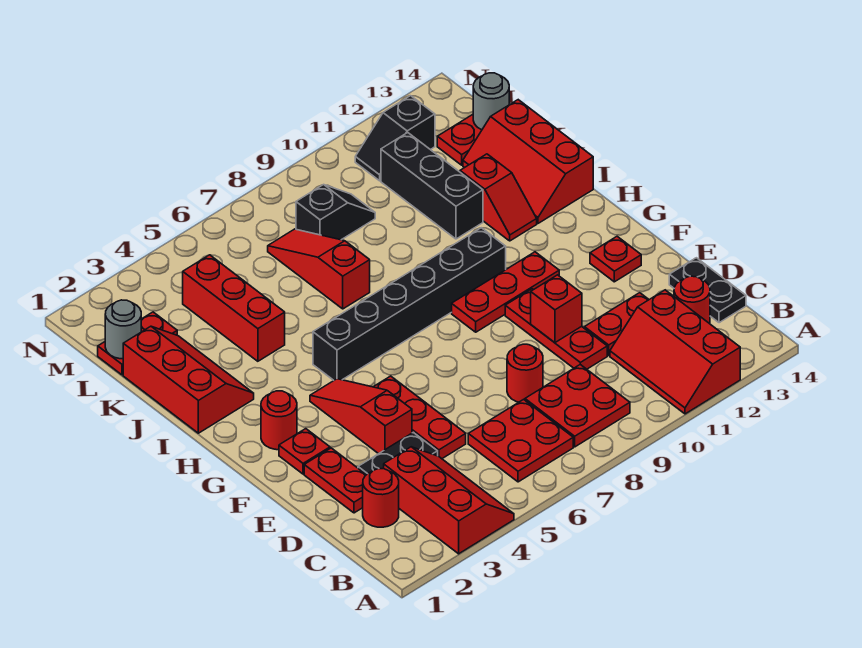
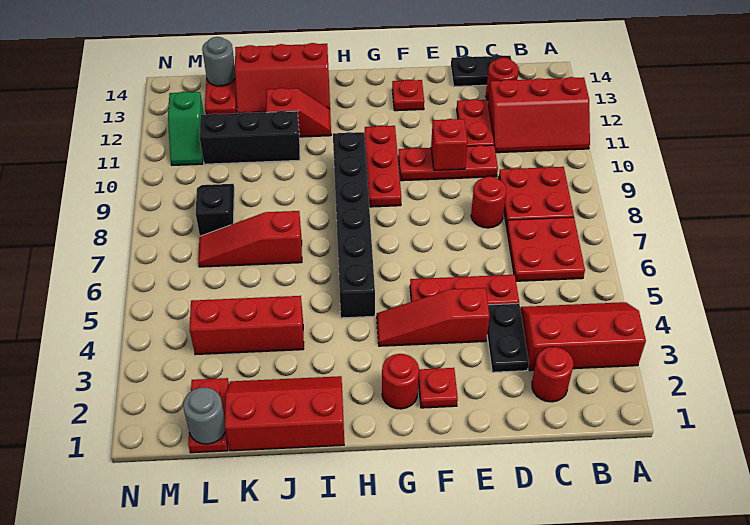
red plate D2:E2 level 1 -> none
black slope M11:M12 level 1 top 12 -> green slope M11:M12 level 1 top 12

